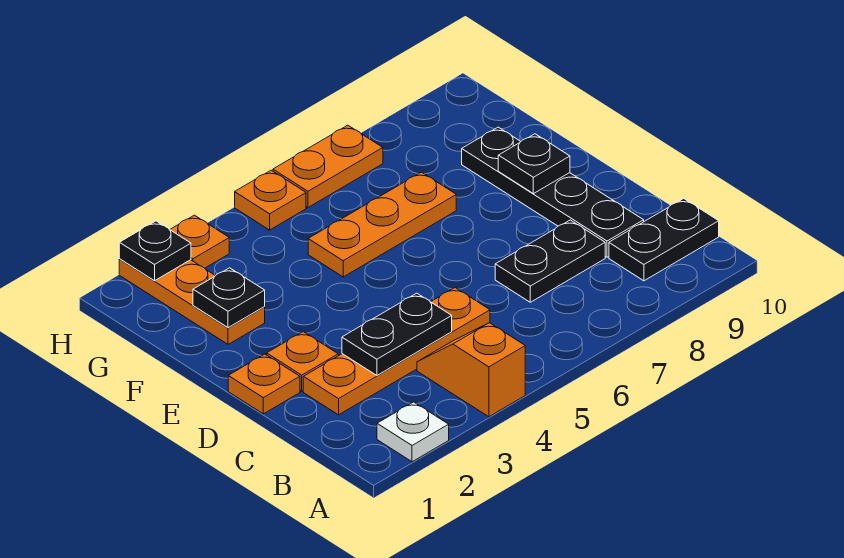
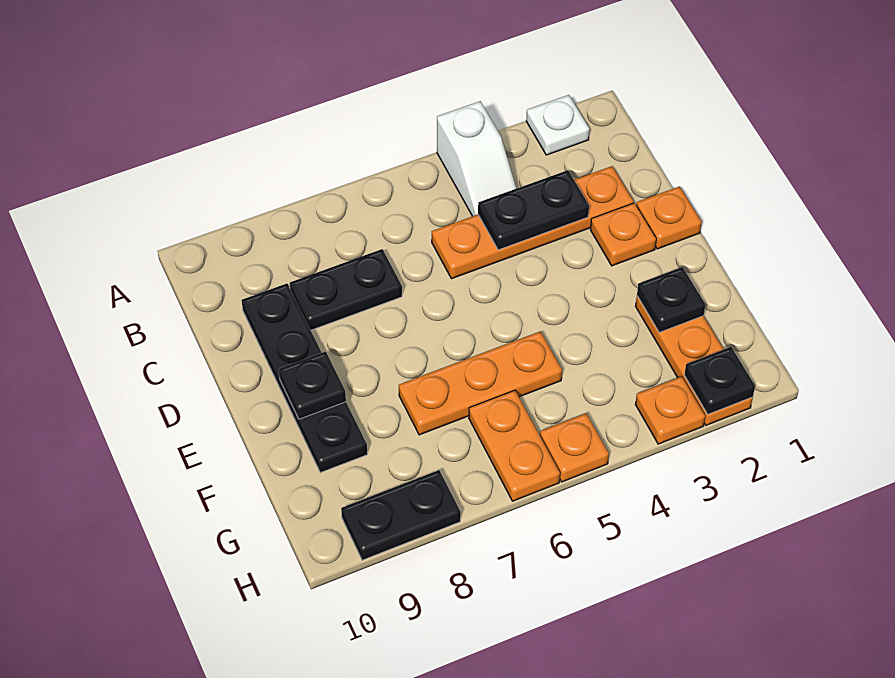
orange slope A4:B4 level 1 top A -> white slope A4:B4 level 1 top A
black plate B9:B10 level 1 -> black plate H8:H9 level 1
orange plate H6:H7 level 1 -> orange plate G6:H6 level 1

